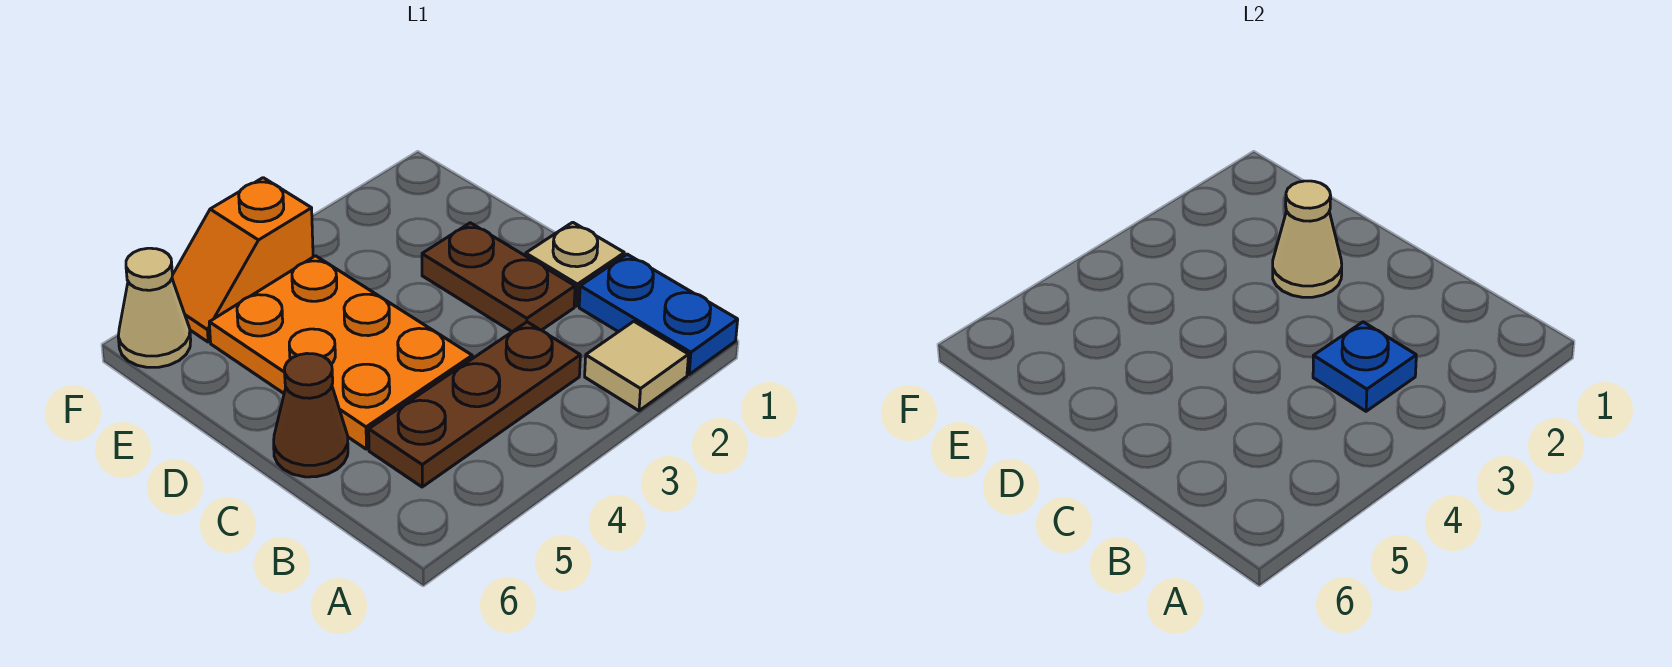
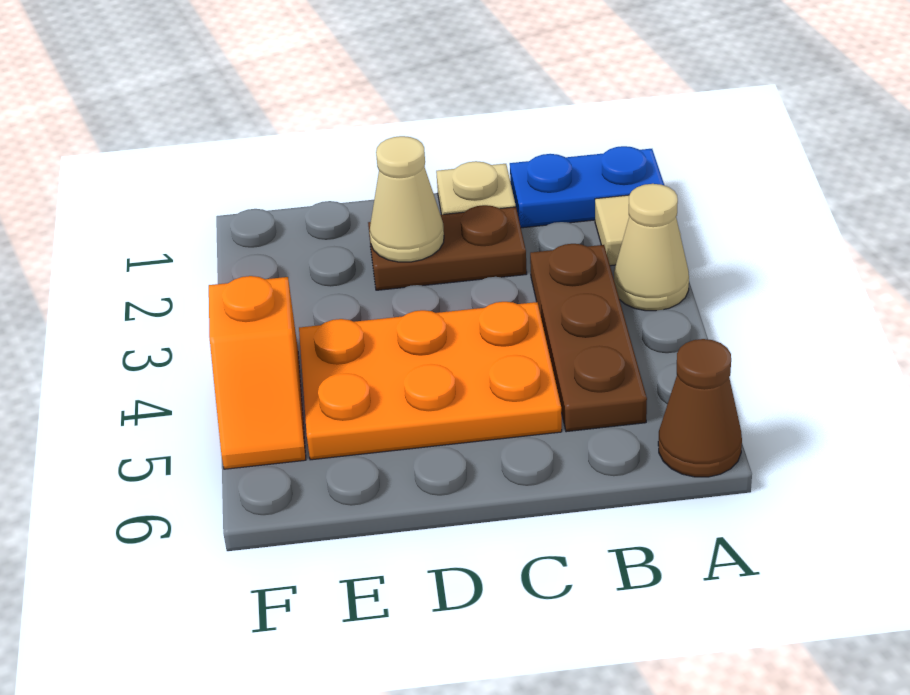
blue plate B3 level 2 -> none
brown cone C6 level 1 -> brown cone A6 level 1
tan cone F6 level 1 -> tan cone A3 level 1

